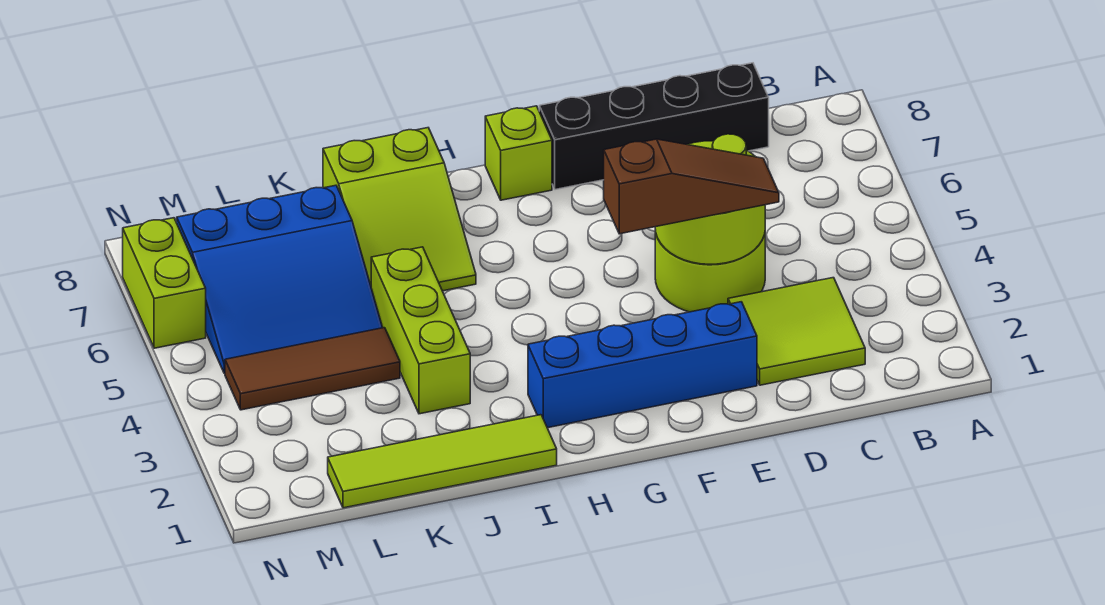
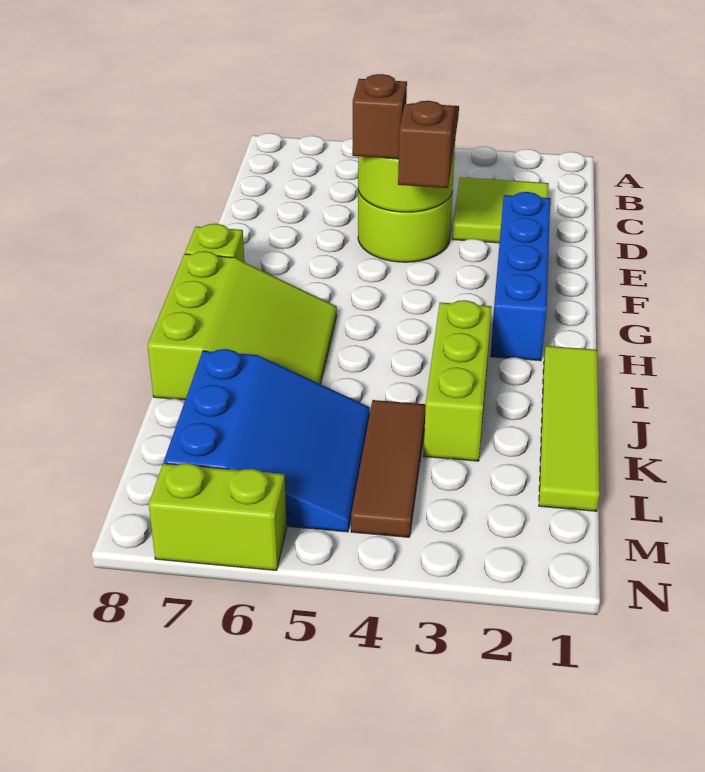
black brick C8:F8 level 1 -> none
none -> brown brick E5 level 3
lime slope I6:J8 level 1 top 8 -> lime slope H6:J8 level 1 top 8
lime brick J3:J5 level 1 -> lime brick I3:K3 level 1

